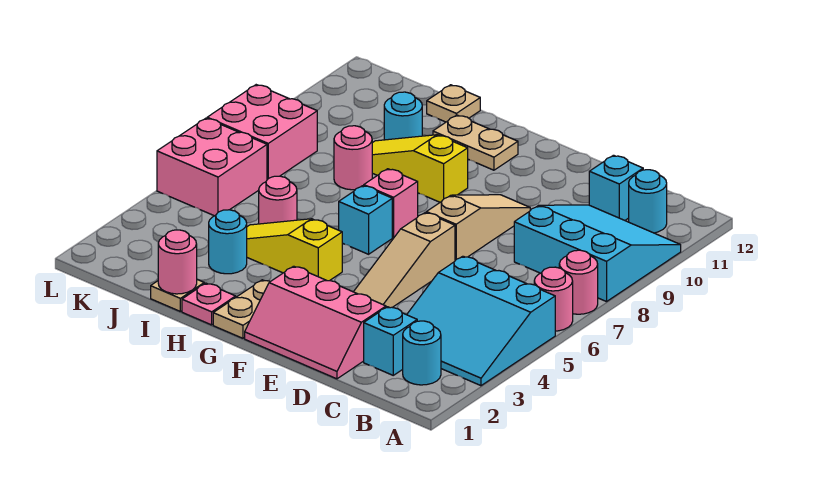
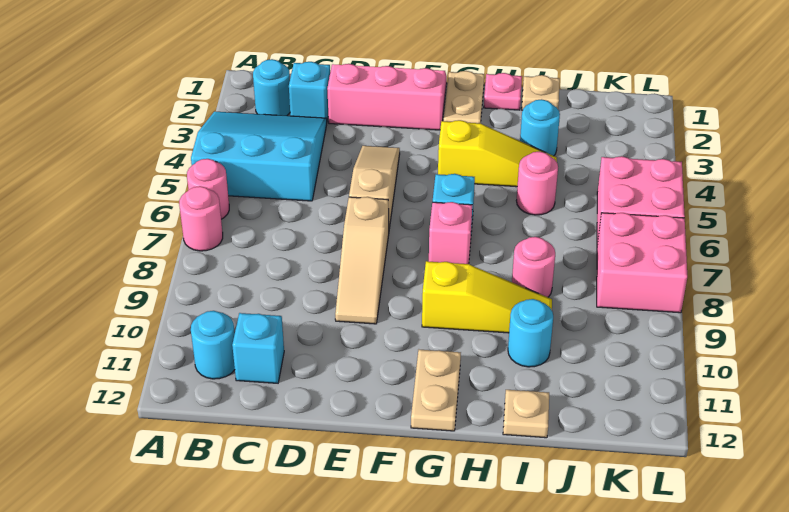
cyan slope A8:C10 level 1 top 8 -> none
tan plate G11:H11 level 1 -> tan plate G11:G12 level 1
pink round brick I1 level 2 -> none

